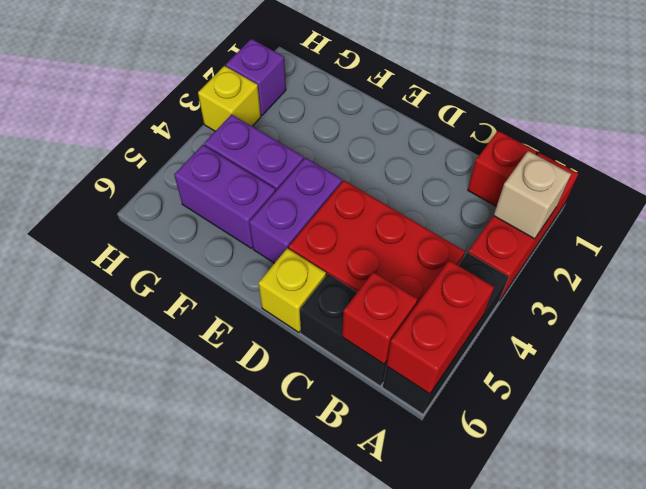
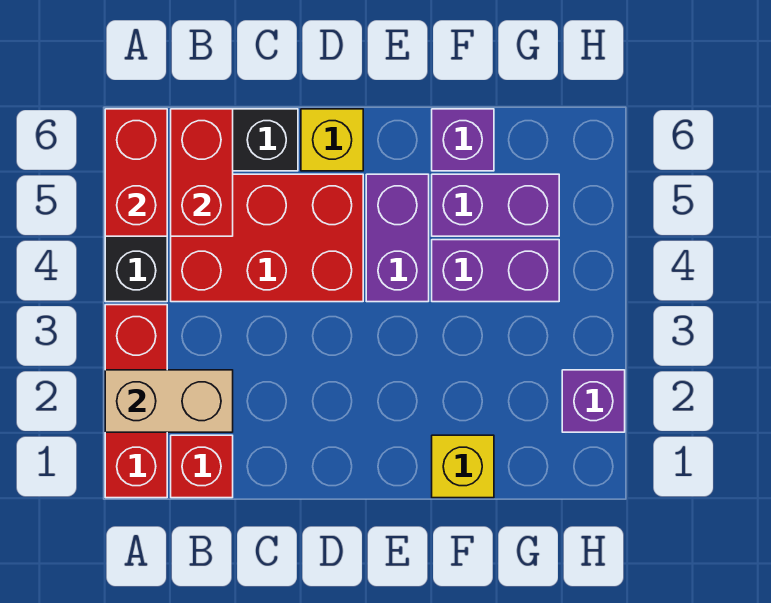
tan brick A2 level 2 -> tan brick A2:B2 level 2
red brick B6 level 2 -> red brick B5:B6 level 2
none -> purple brick F6 level 1
yellow brick H3 level 1 -> yellow brick F1 level 1

